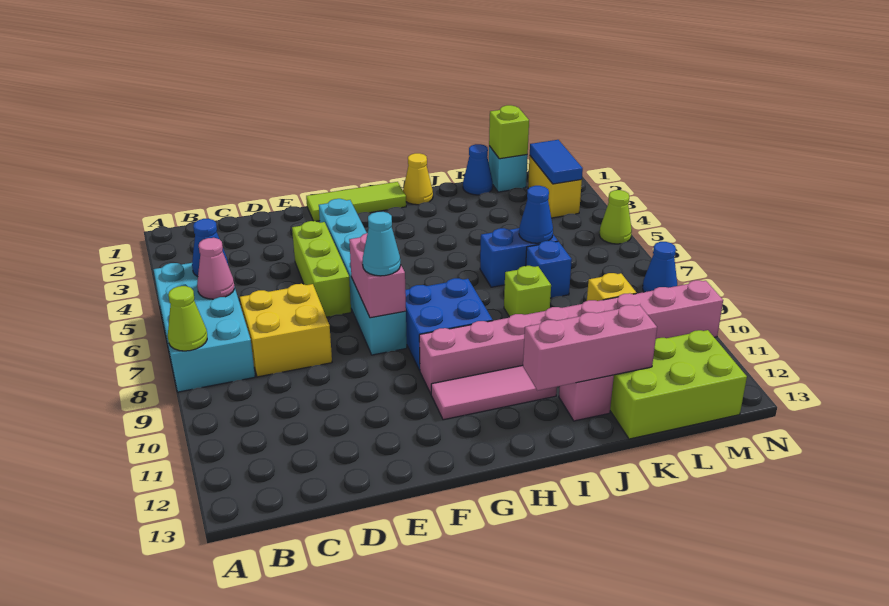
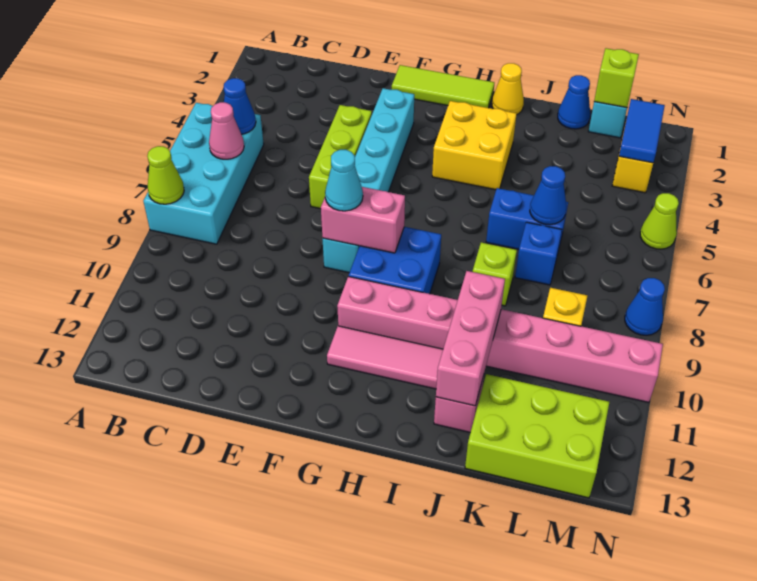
yellow brick C7:D8 level 1 -> yellow brick H3:I4 level 1
pink brick F7:F8 level 2 -> pink brick F8:G8 level 2
pink brick I12:K12 level 2 -> pink brick J10:J12 level 2

